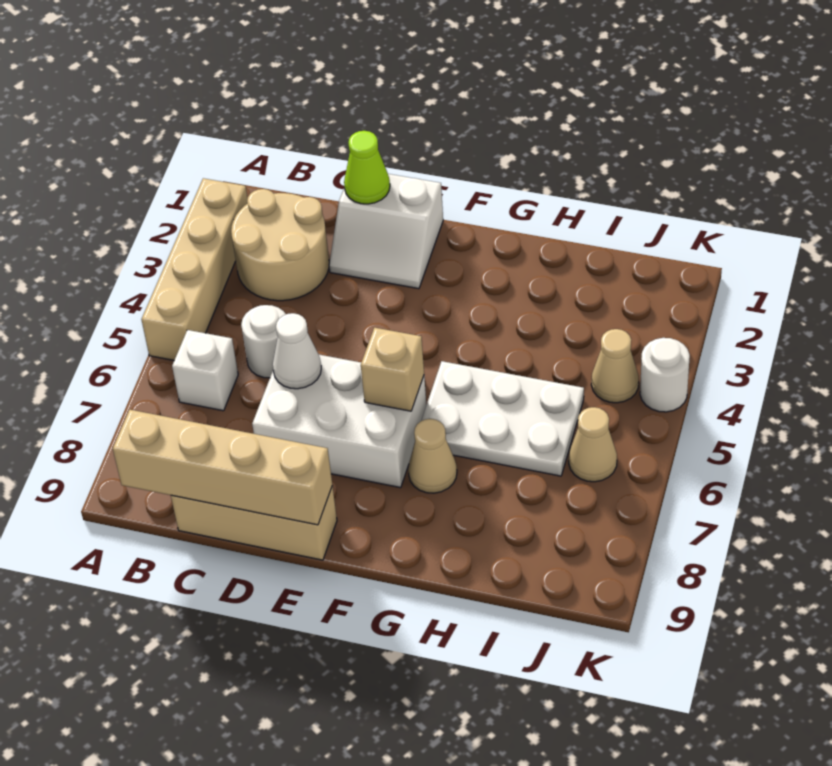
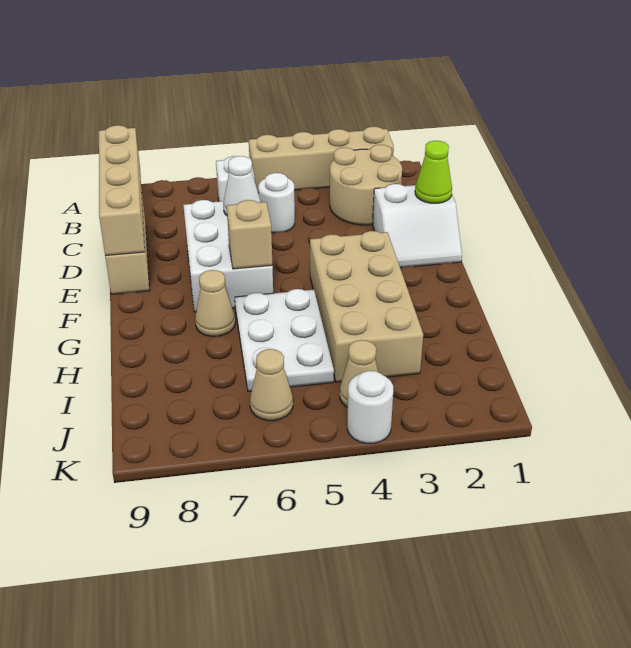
white slope D1:E2 level 1 top 1 -> white slope D1:E2 level 1 top D
none -> tan brick F3:I4 level 1

